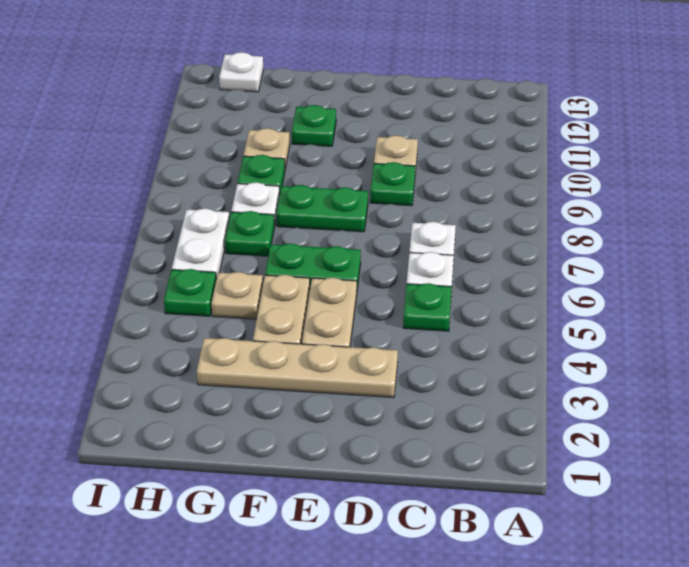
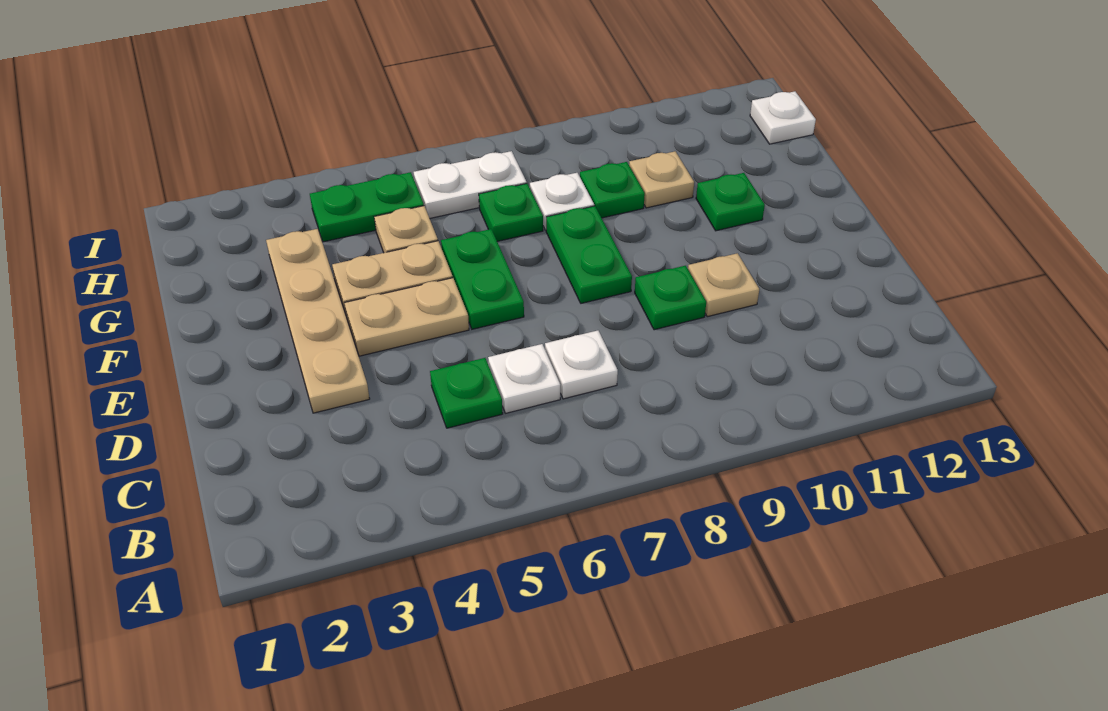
green plate H5 level 1 -> green plate H4:H5 level 1

